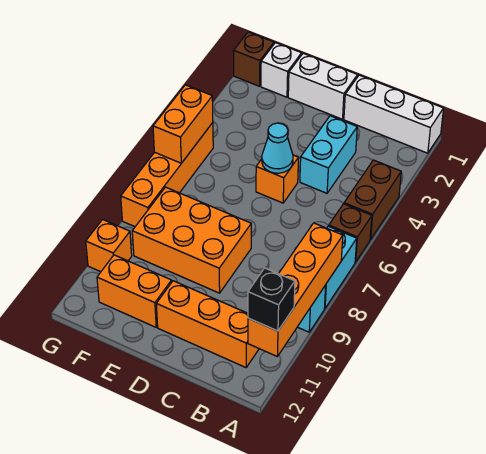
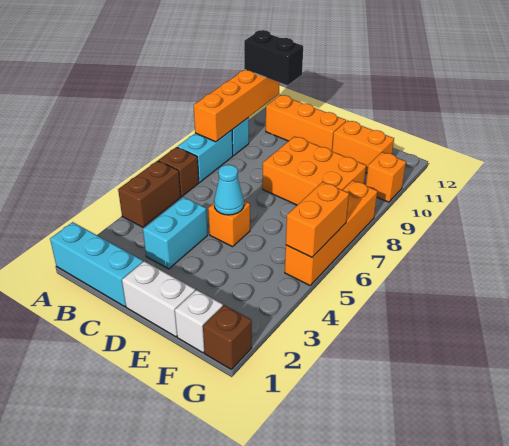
white brick A1:C1 level 1 -> cyan brick A1:C1 level 1
black brick A11 level 3 -> black brick A11:B11 level 3

